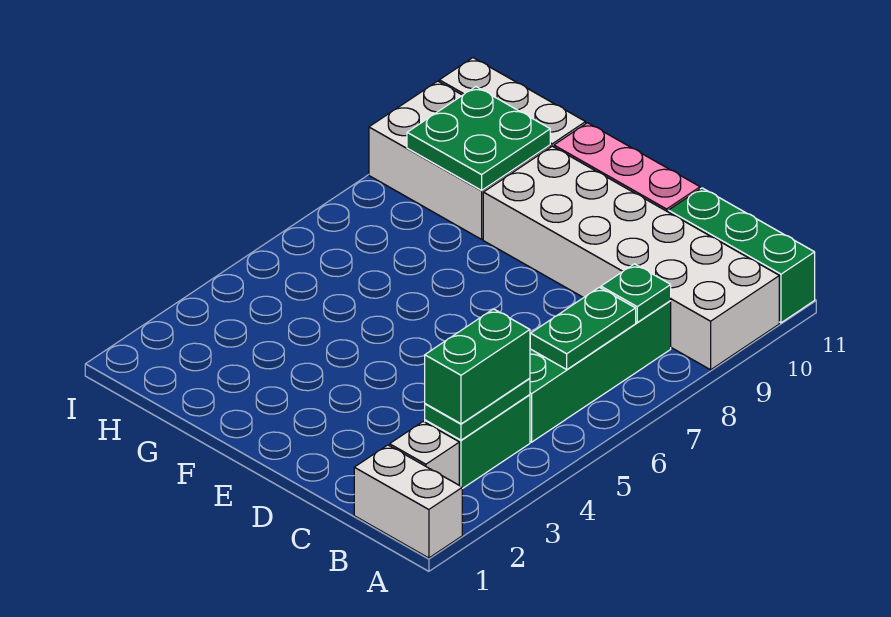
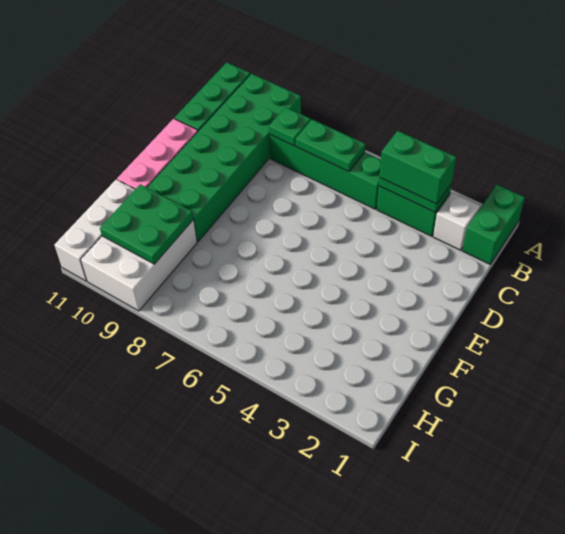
white brick A1:B1 level 1 -> green brick A1:B1 level 1
white brick A9:F10 level 1 -> green brick A9:F10 level 1

